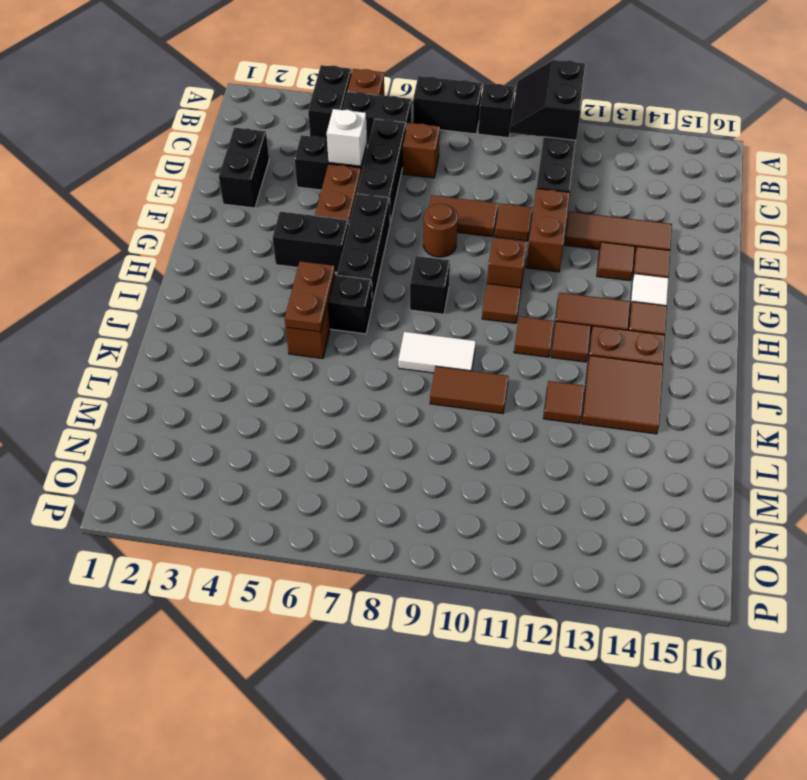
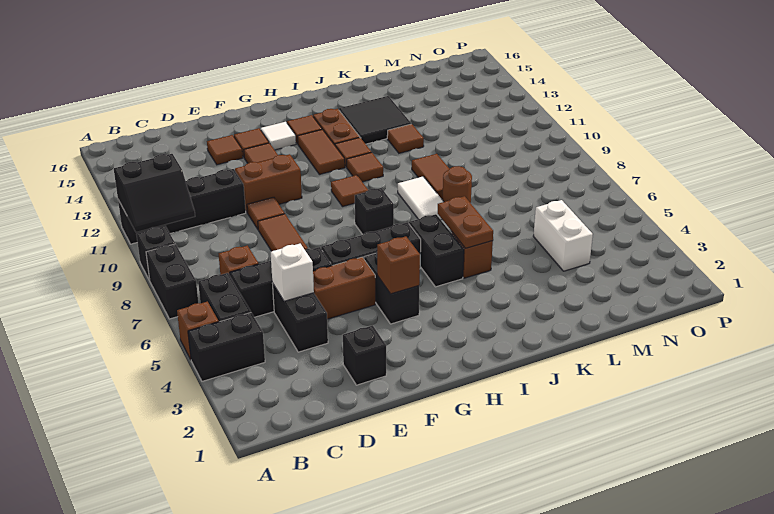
black brick D2:E2 level 1 -> black brick E2 level 1
brown tile E12:E14 level 1 -> brown tile E14 level 1
brown round brick F8 level 1 -> brown round brick K8 level 1
brown brick G10 level 1 -> brown brick G4 level 2
brown plate I5:J5 level 2 -> brown plate J5:J6 level 2
brown tile J13:K14 level 1 -> black tile J13:K14 level 1
none -> white brick M4:M5 level 1

